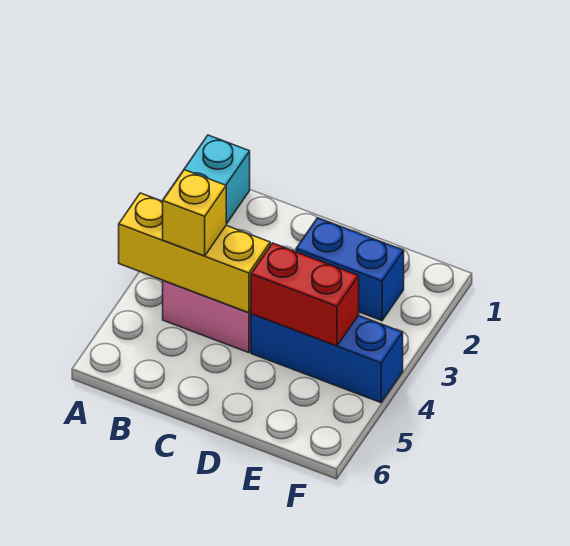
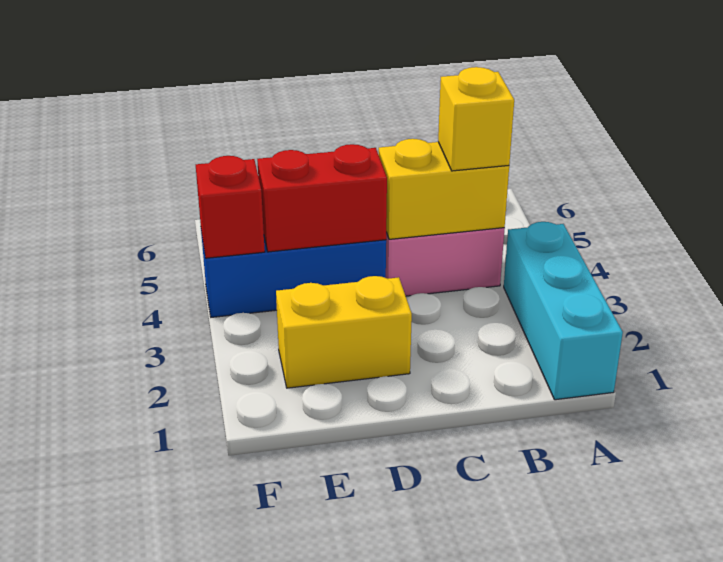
yellow brick A4:C4 level 2 -> yellow brick B4:C4 level 2
blue brick D2:E2 level 1 -> yellow brick D2:E2 level 1
none -> red brick F4 level 2

